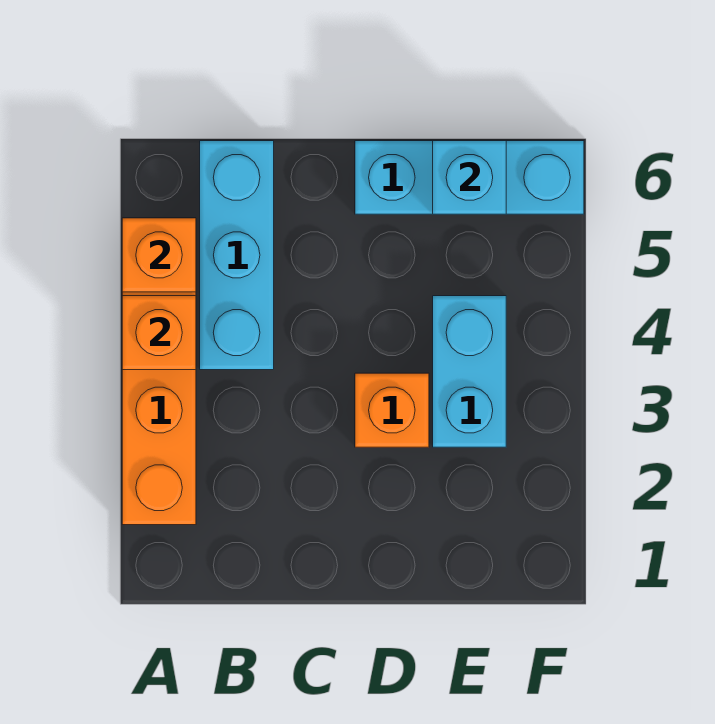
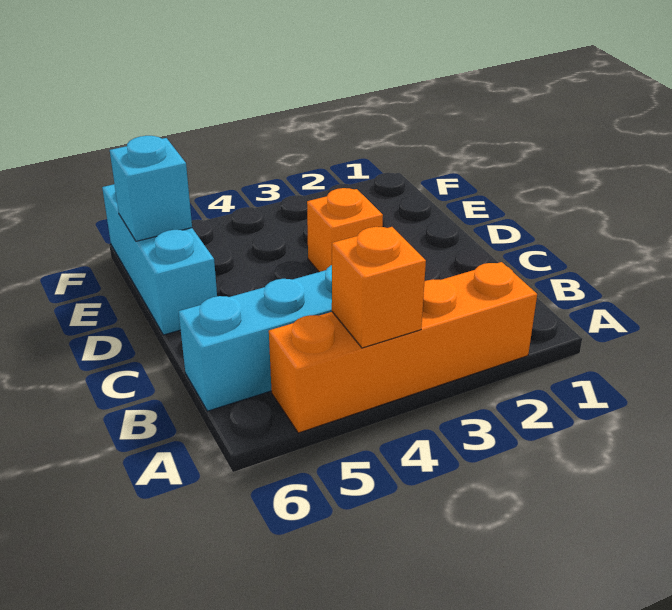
orange brick A5 level 2 -> none
cyan brick E3:E4 level 1 -> none

